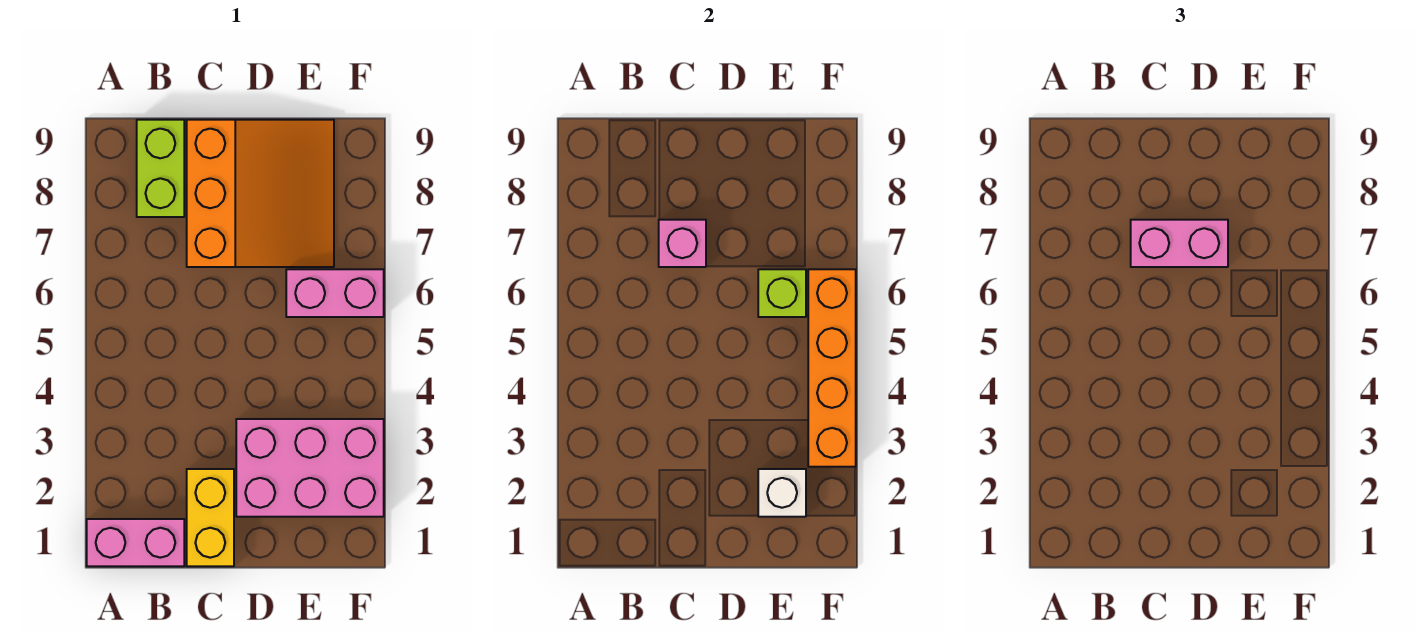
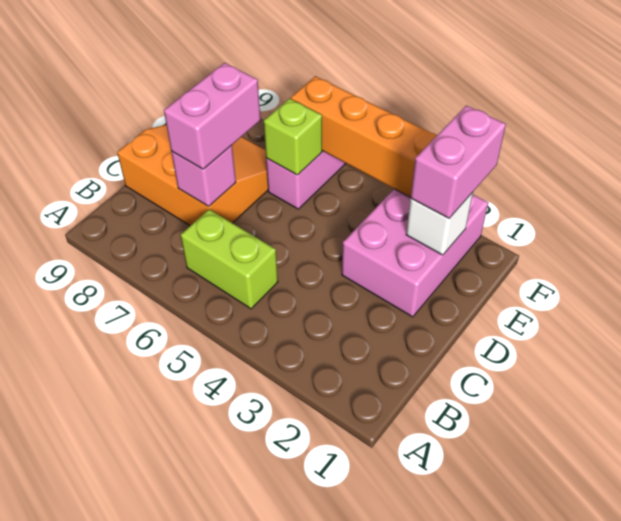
pink brick A1:B1 level 1 -> pink brick E2:F2 level 3
lime brick B8:B9 level 1 -> lime brick B5:B6 level 1
yellow brick C1:C2 level 1 -> none

